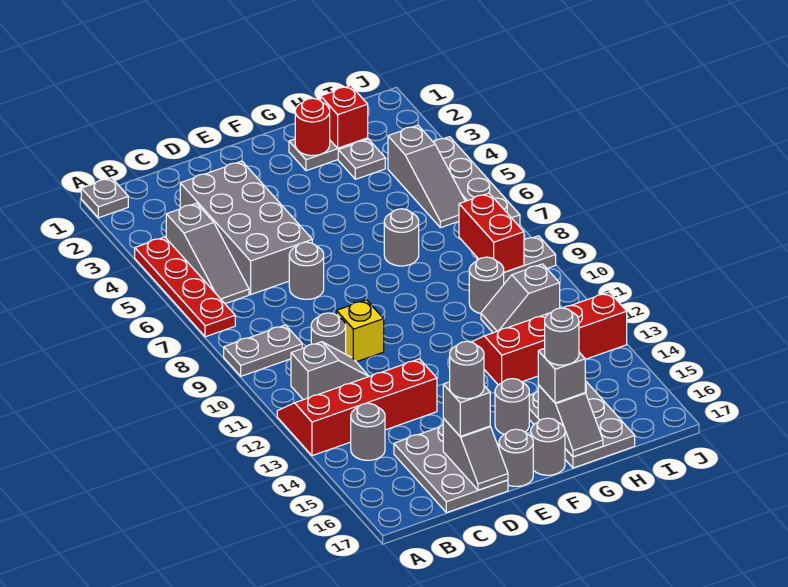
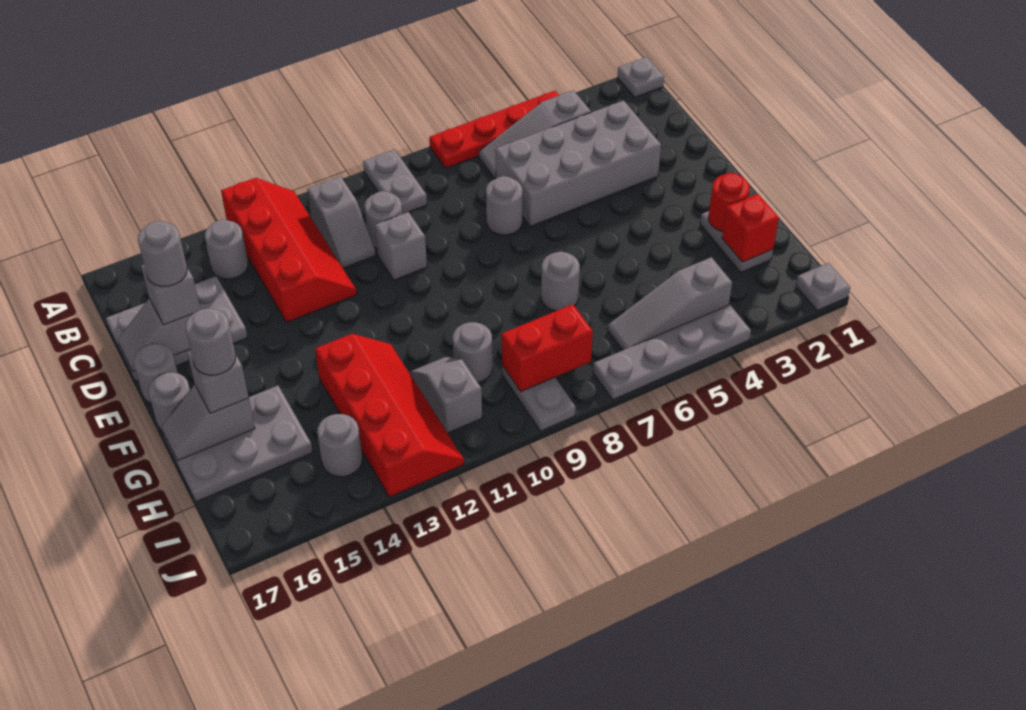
yellow brick D10 level 1 -> grey brick D10 level 1
grey round brick F15 level 1 -> grey round brick I14 level 1
grey plate H3 level 1 -> grey plate J1 level 1

